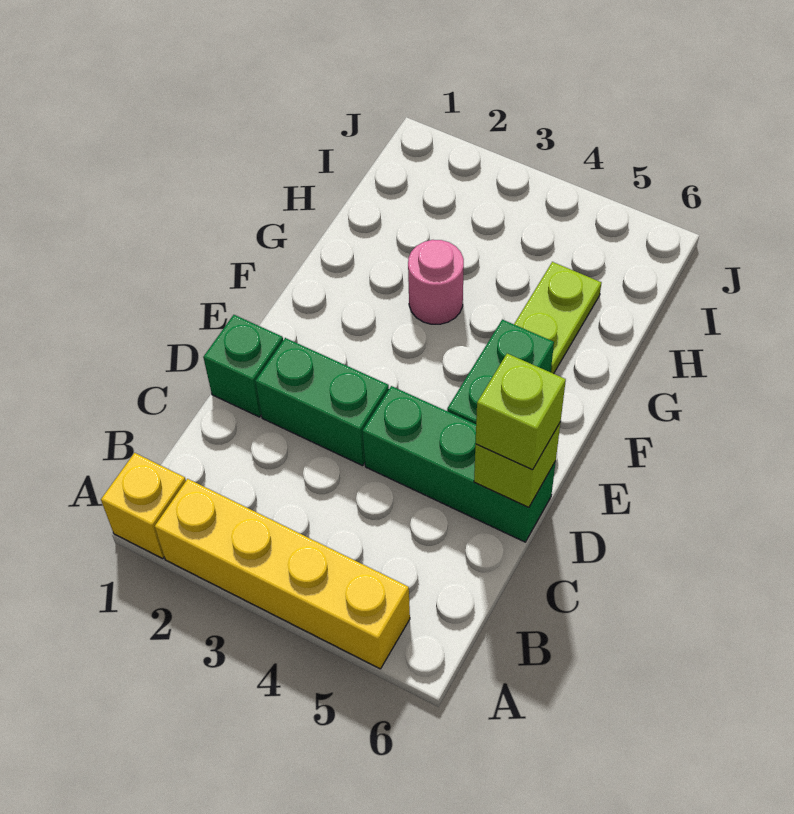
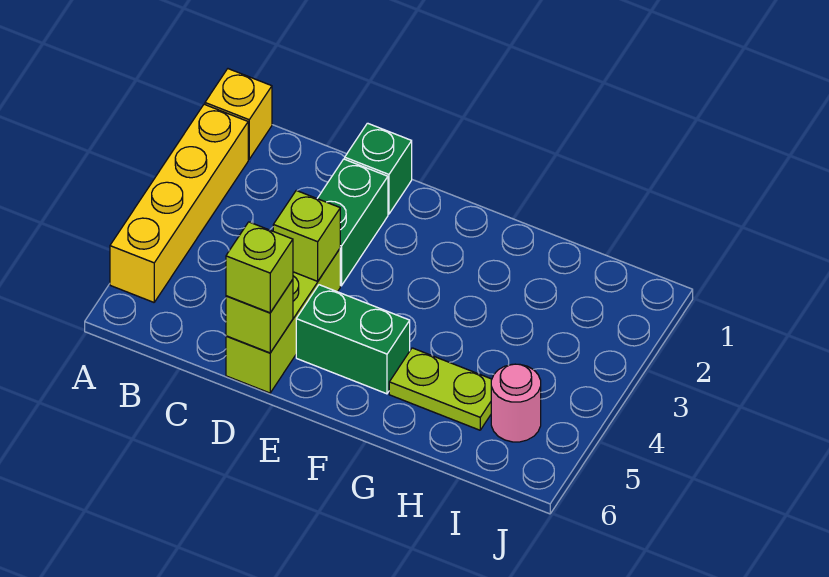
green brick D4:D6 level 1 -> lime brick D4:D6 level 1
none -> lime brick D4 level 2
pink round brick G3 level 1 -> pink round brick I5 level 1

